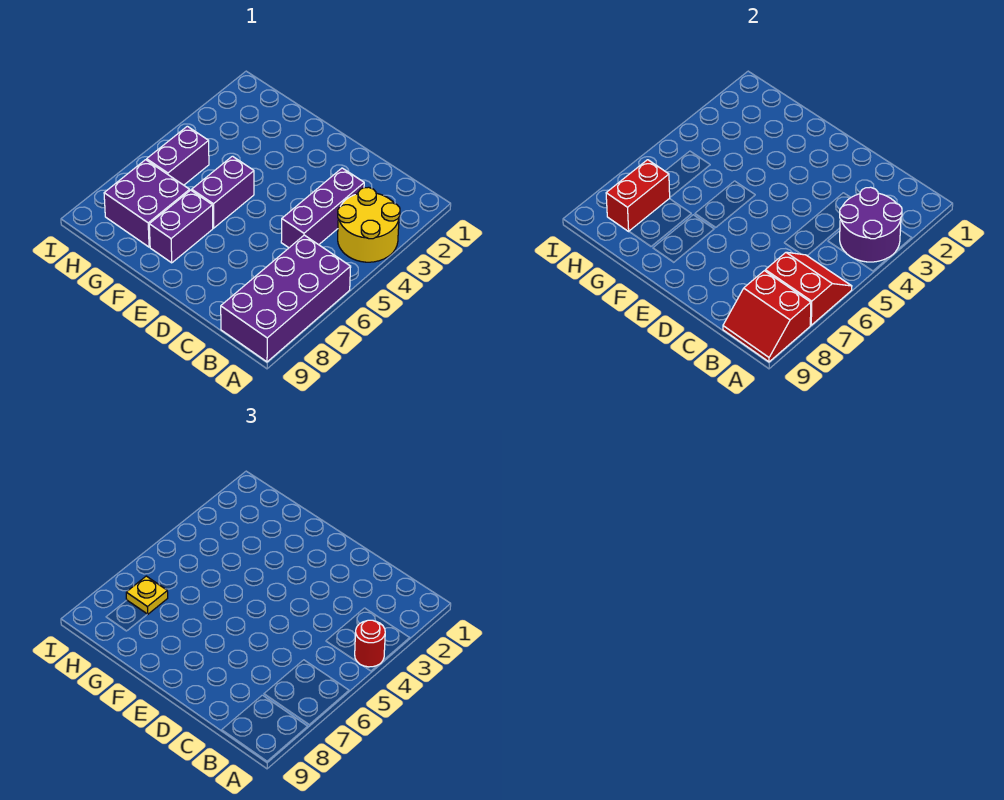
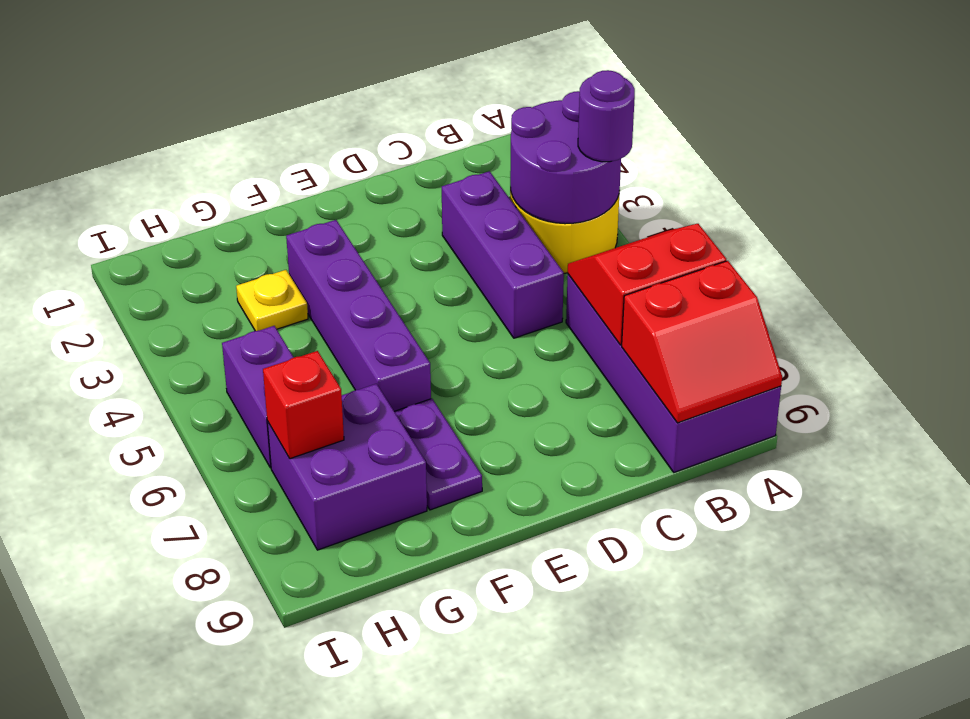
red round brick A4 level 3 -> purple round brick A4 level 3
purple brick F5:F6 level 1 -> purple brick F3:F6 level 1
purple brick F7:F8 level 1 -> purple plate F7:F8 level 1
red brick H7:H8 level 2 -> red brick H7 level 2
yellow plate H7 level 3 -> yellow plate G3 level 1

